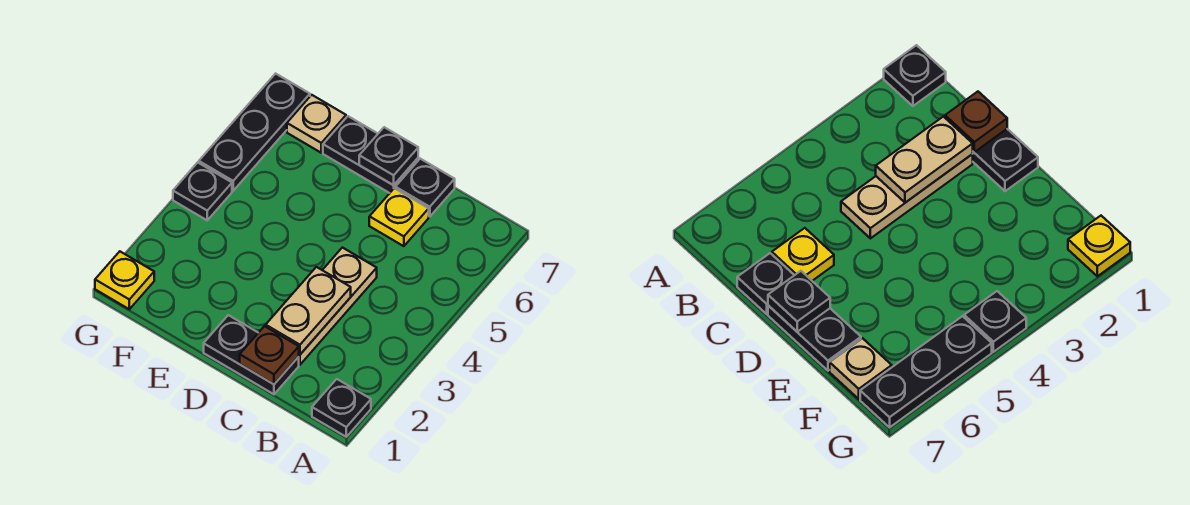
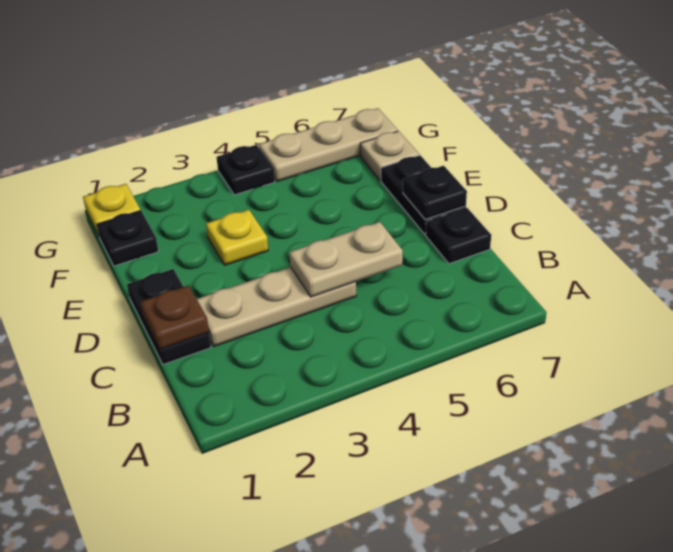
black plate A1 level 1 -> black plate F1 level 1
tan plate C2:C3 level 2 -> tan plate C4:C5 level 2
yellow plate C6 level 1 -> yellow plate E3 level 1
black plate G5:G7 level 1 -> tan plate G5:G7 level 1

